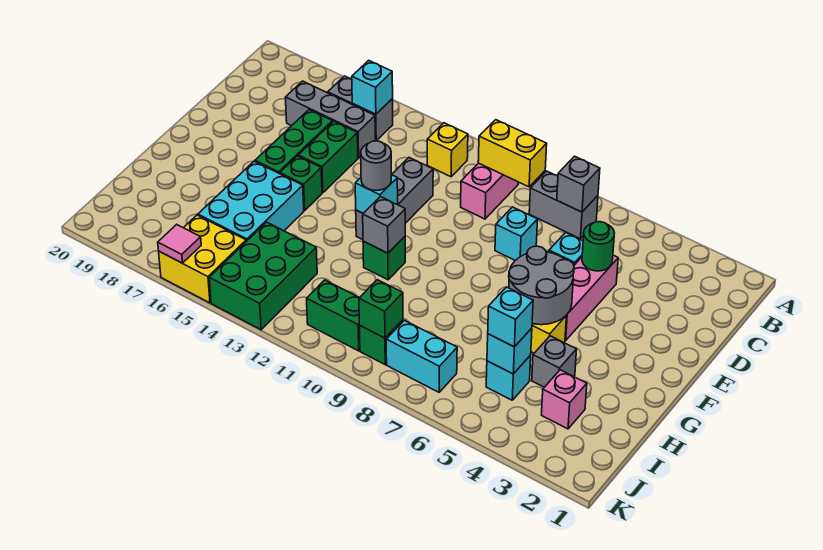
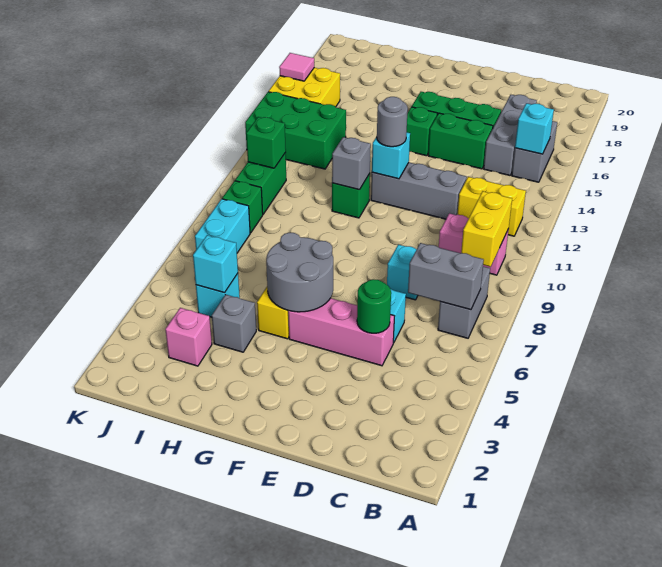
grey brick B7 level 2 -> grey brick B7:C7 level 2
yellow brick B12 level 1 -> yellow brick B12:C12 level 1
cyan brick G15:I16 level 1 -> none
cyan brick I5 level 3 -> none
green brick J9 level 2 -> green brick J11 level 2

